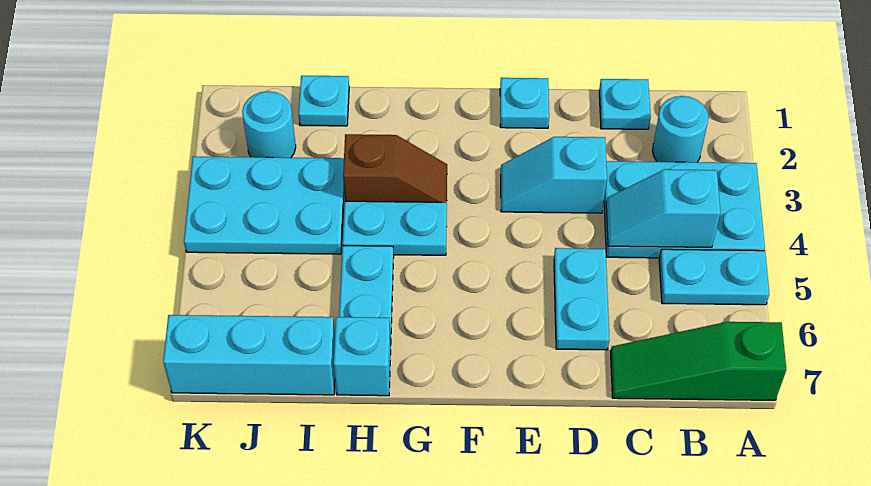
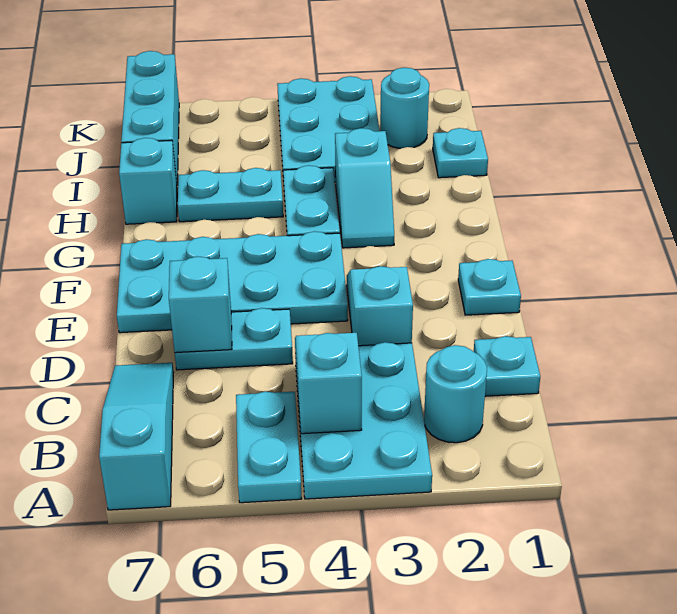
green slope A7:C7 level 1 top A -> cyan slope A7:C7 level 1 top A
none -> cyan brick D6 level 2
none -> cyan plate E4:F7 level 1
brown slope G3:H3 level 1 top H -> cyan slope G3:H3 level 1 top H

